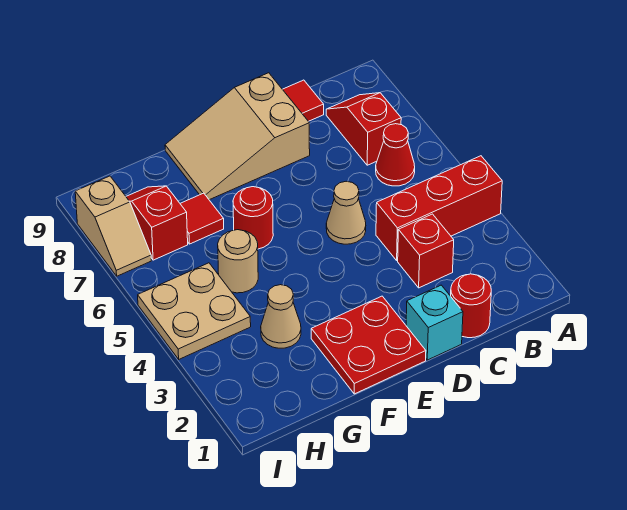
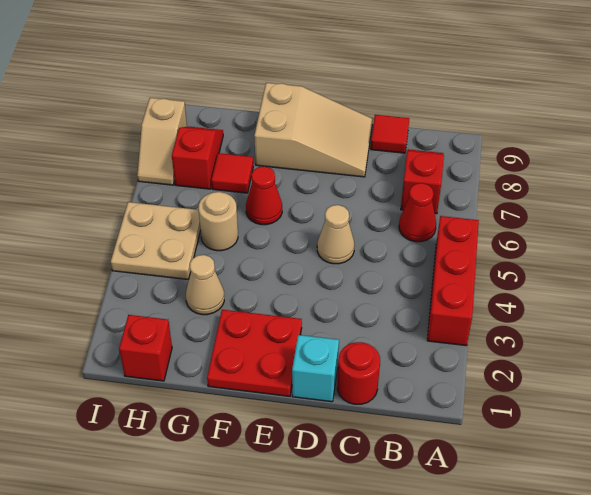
red brick A4:C4 level 1 -> red brick A3:A5 level 1
red brick C3 level 1 -> red brick H1 level 1
tan slope D8:F9 level 1 top D -> tan slope D8:F9 level 1 top F
red round brick F6 level 1 -> red cone F6 level 1

